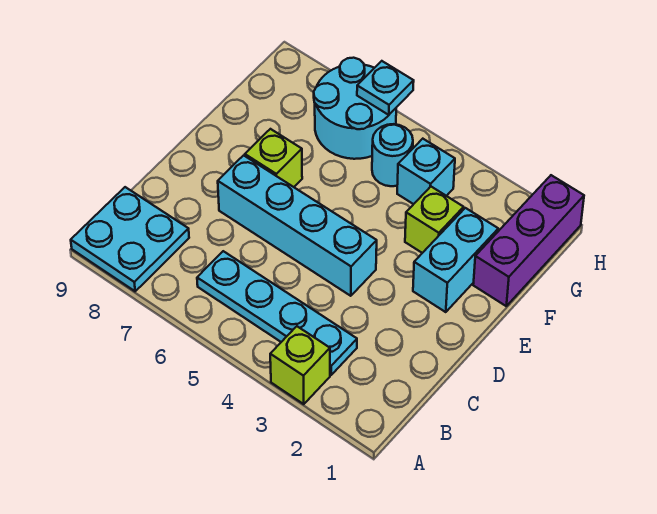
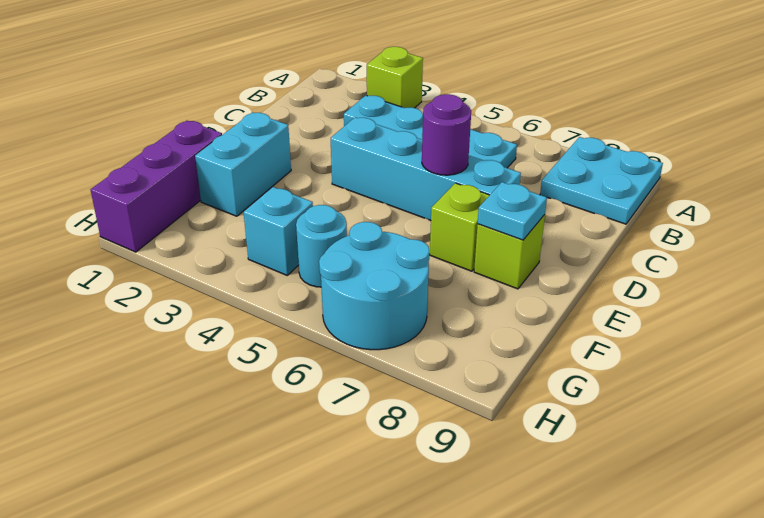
none -> purple round brick D6 level 2
lime brick F3 level 1 -> lime brick E8 level 1
cyan plate H6 level 2 -> cyan plate E8 level 2

